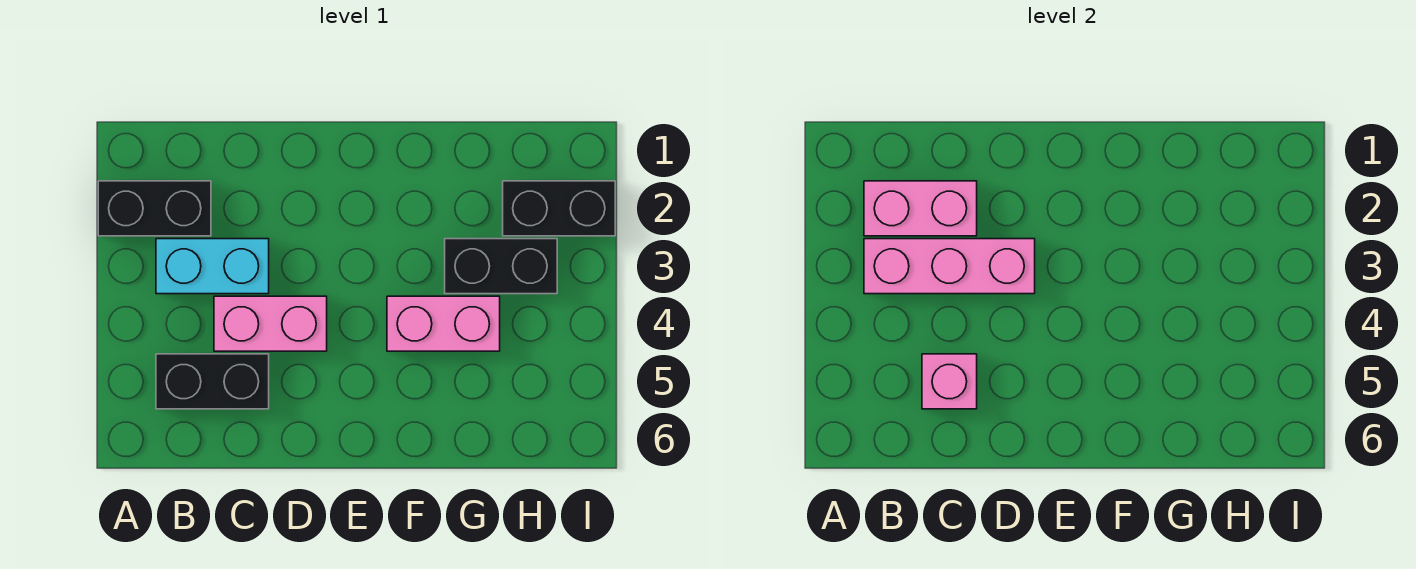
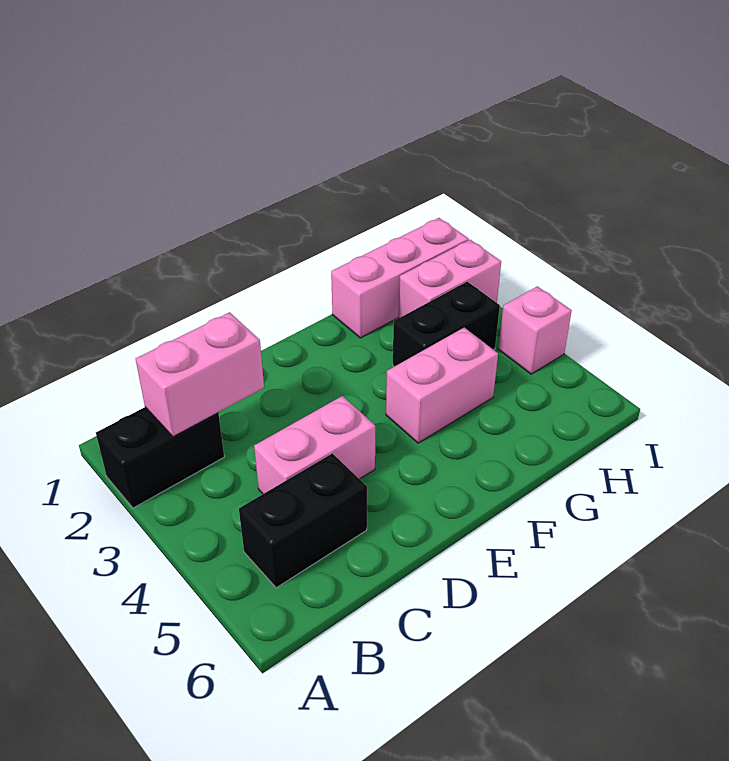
cyan brick B3:C3 level 1 -> none
pink brick B3:D3 level 2 -> pink brick G1:I1 level 1
pink brick C5 level 2 -> pink brick I4 level 1
black brick H2:I2 level 1 -> pink brick H2:I2 level 1

